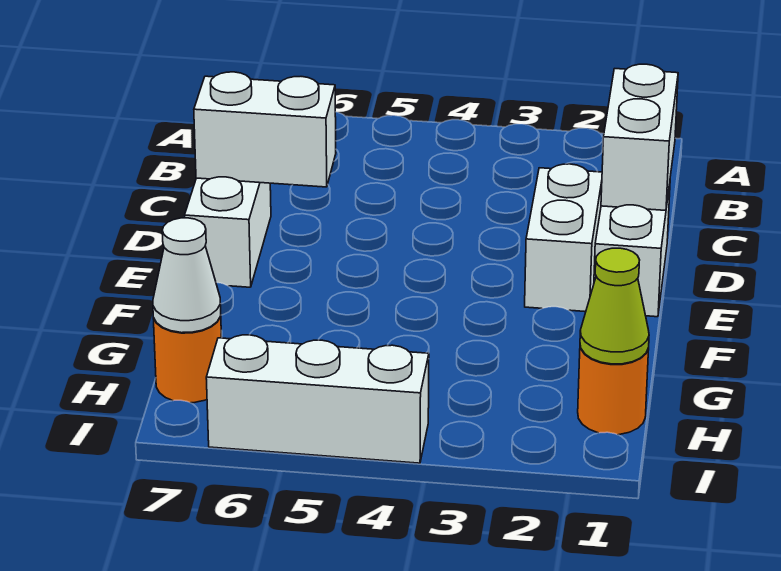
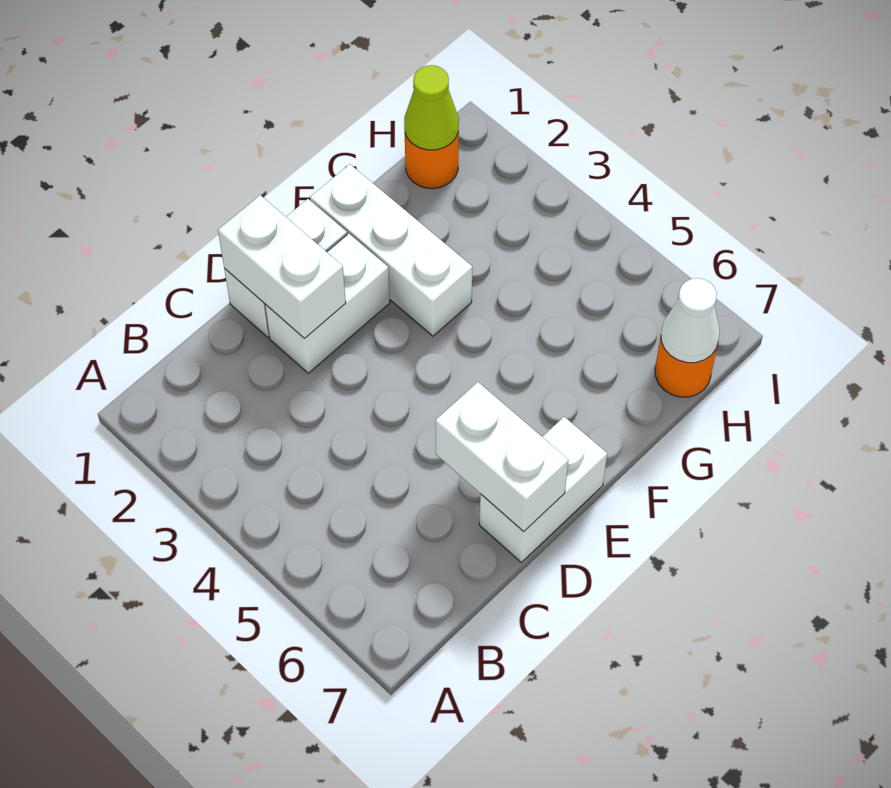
white brick C1:D1 level 2 -> white brick D1:D2 level 2
white brick I4:I6 level 1 -> white brick F1:F3 level 1

